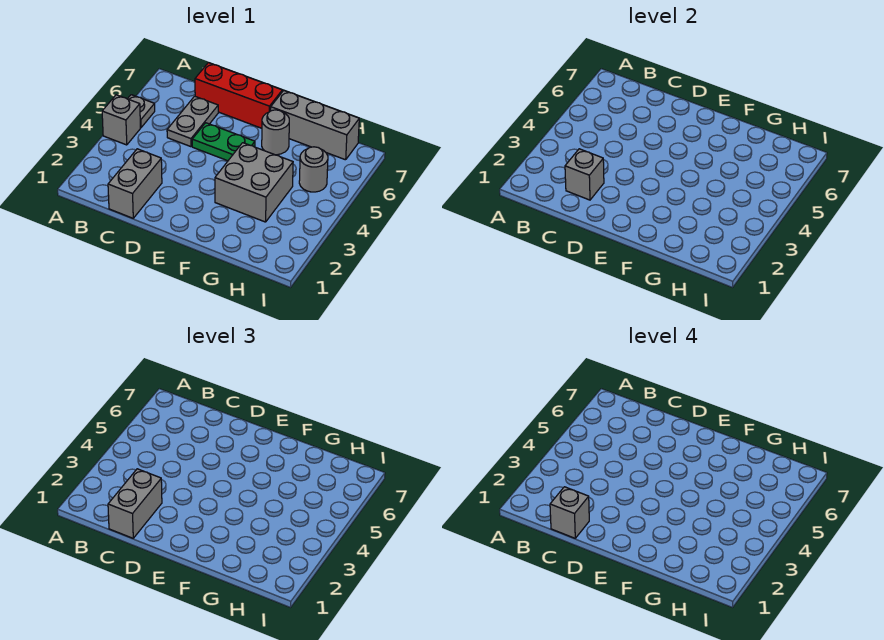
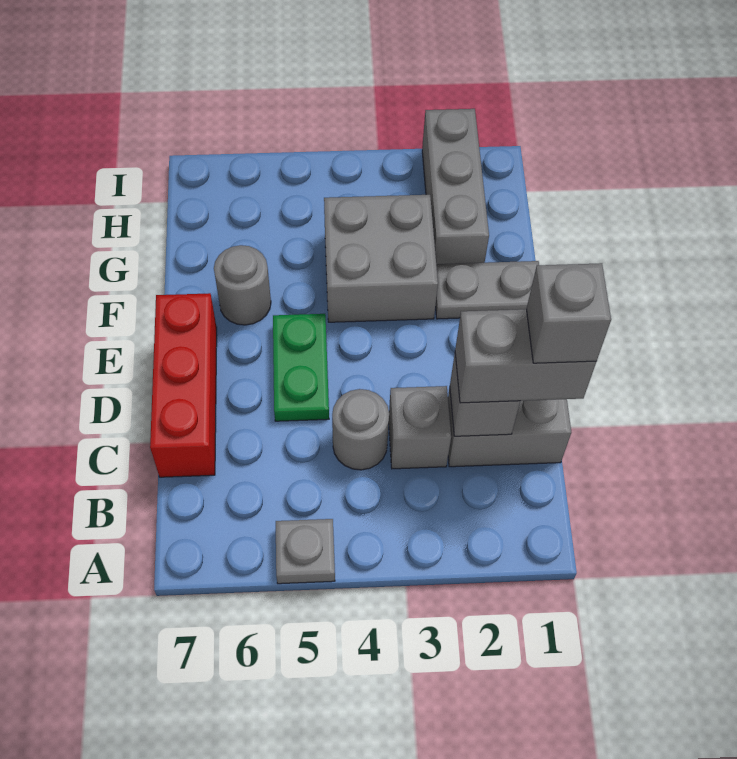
grey brick A4 level 1 -> grey brick C3 level 1
grey plate C5:C6 level 1 -> grey plate F1:F2 level 1
grey brick F7:H7 level 1 -> grey brick G2:I2 level 1
grey round brick H5 level 1 -> grey round brick C4 level 1

